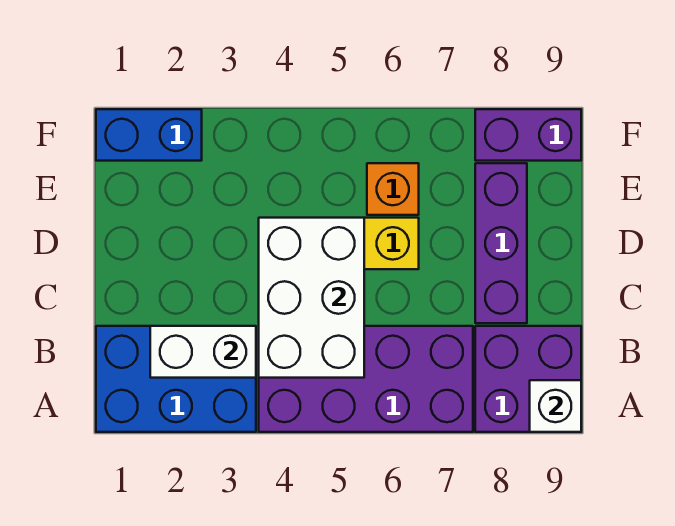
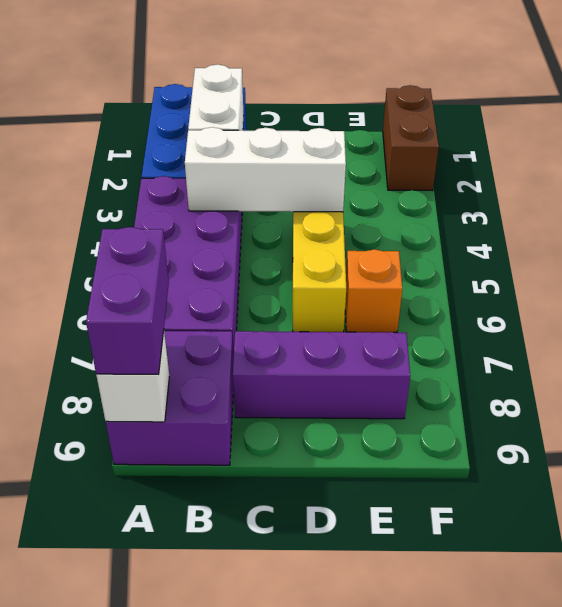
white brick B4:D5 level 2 -> white brick B4:D4 level 2
blue brick F1:F2 level 1 -> brown brick F1:F2 level 1
purple brick F8:F9 level 1 -> purple brick A8:A9 level 3

